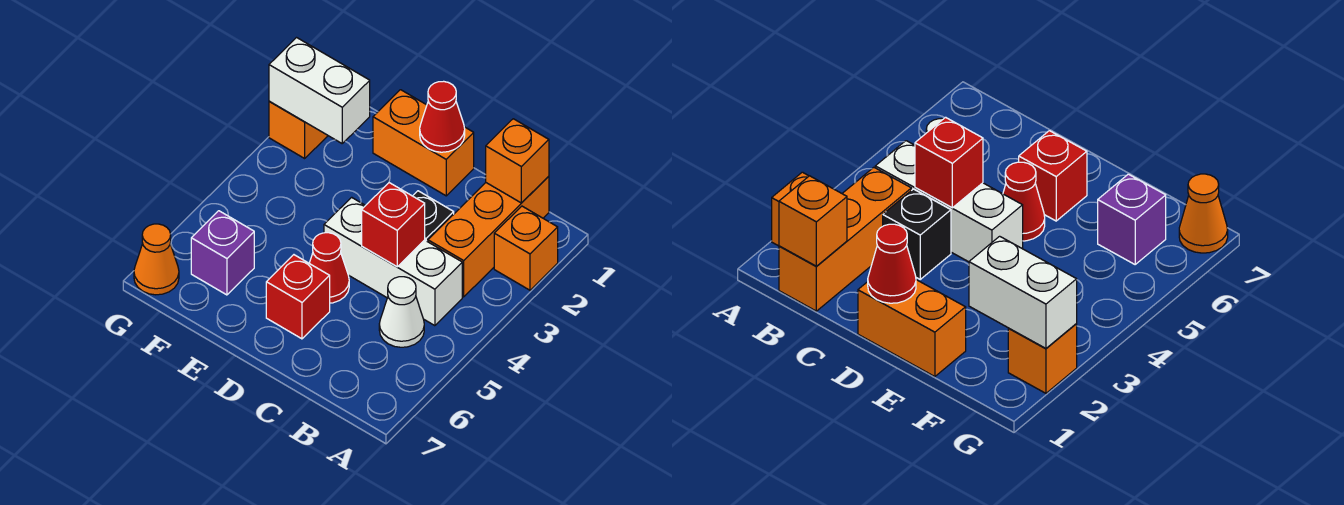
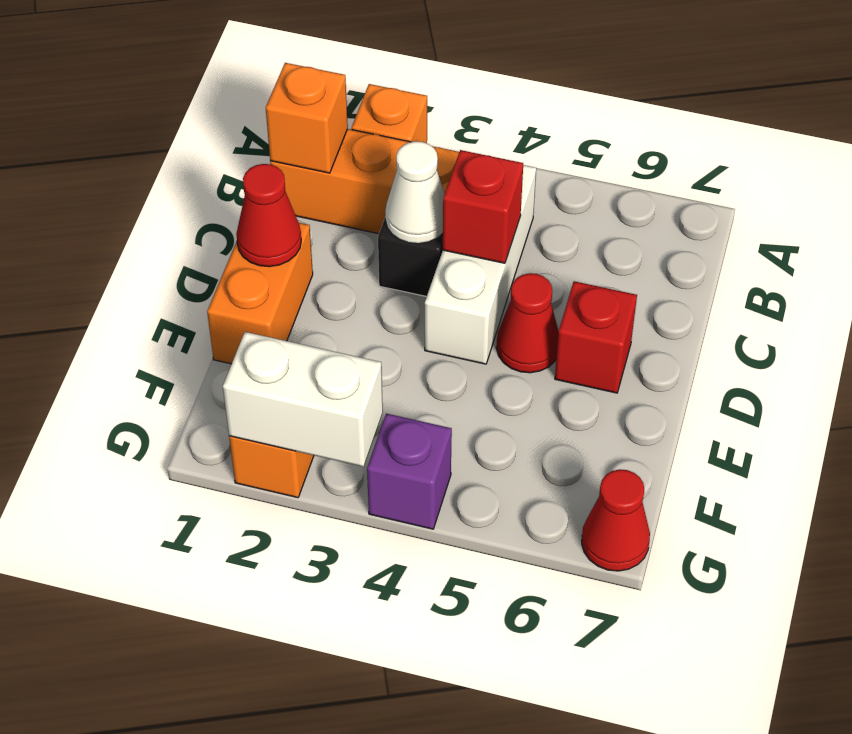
white cone B5 level 1 -> white cone C3 level 2
white brick F2:G2 level 2 -> white brick G2:G3 level 2
purple brick F6 level 1 -> purple brick G4 level 1
orange cone G7 level 1 -> red cone G7 level 1

